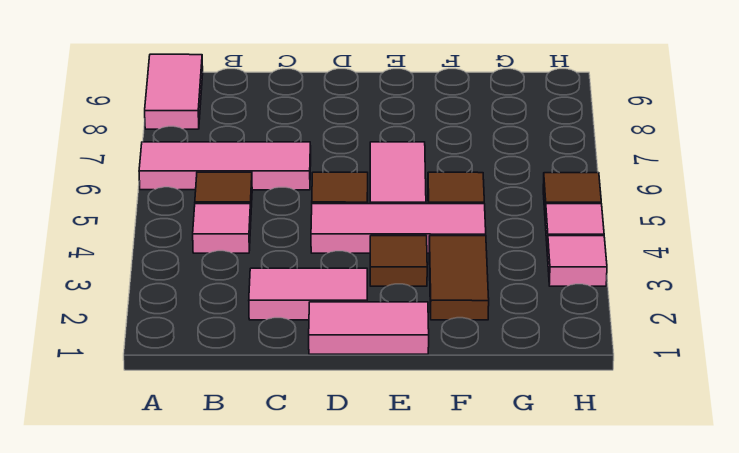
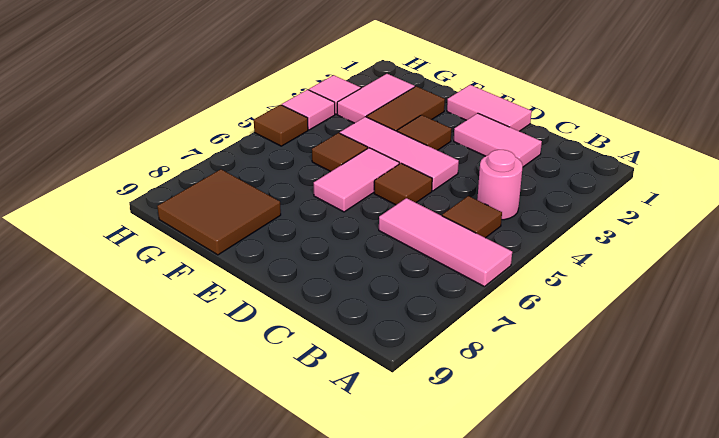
pink tile A8:A9 level 1 -> pink tile G2:G3 level 1
pink tile B4 level 1 -> pink round brick B4 level 1
none -> brown tile F8:G9 level 1

